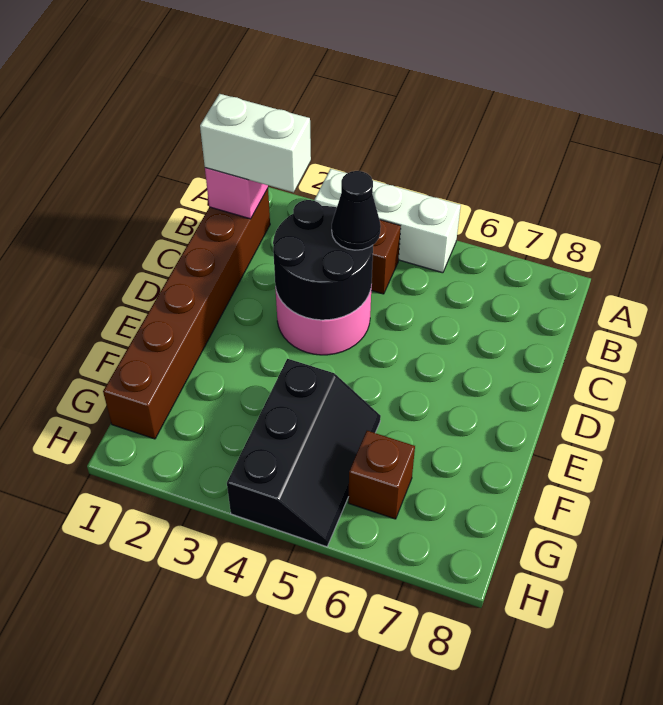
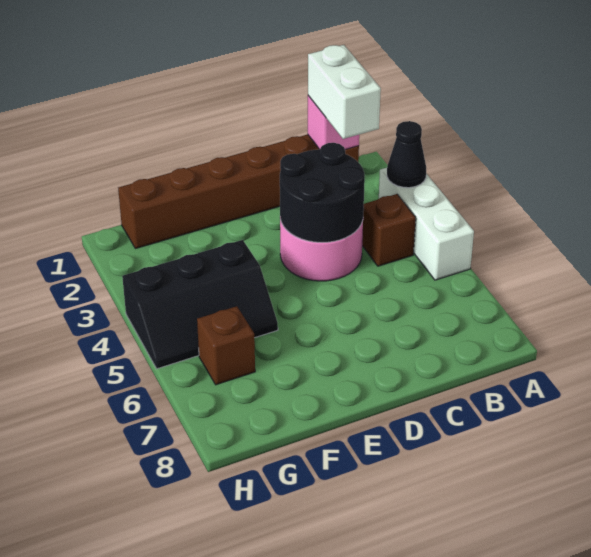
black cone C4 level 3 -> black cone A3 level 2

